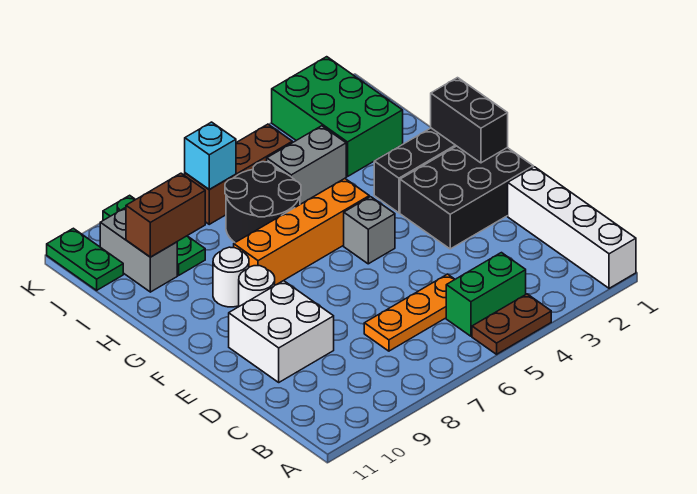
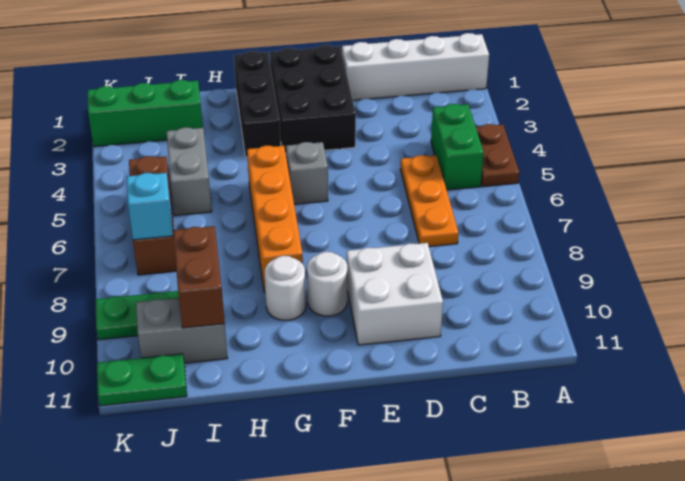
black brick F1:G1 level 2 -> none
black round brick H6:I7 level 1 -> none
green brick I2:K3 level 1 -> green brick I2:K2 level 1

